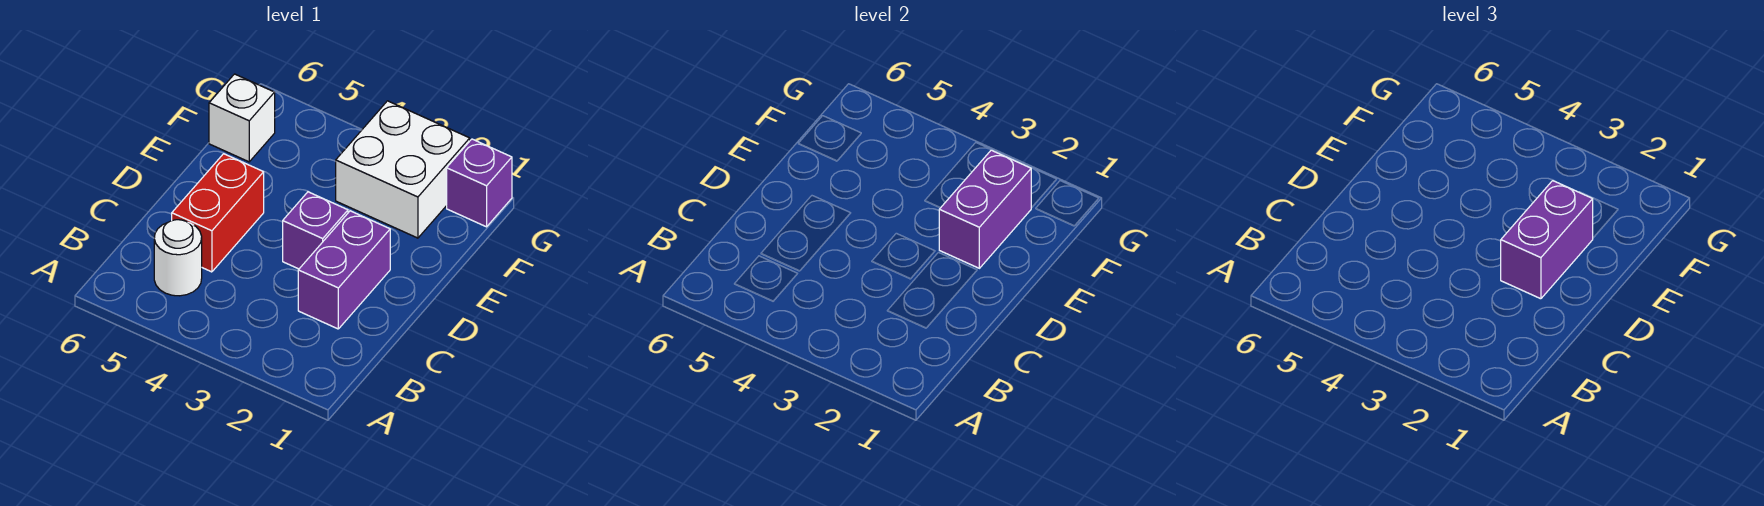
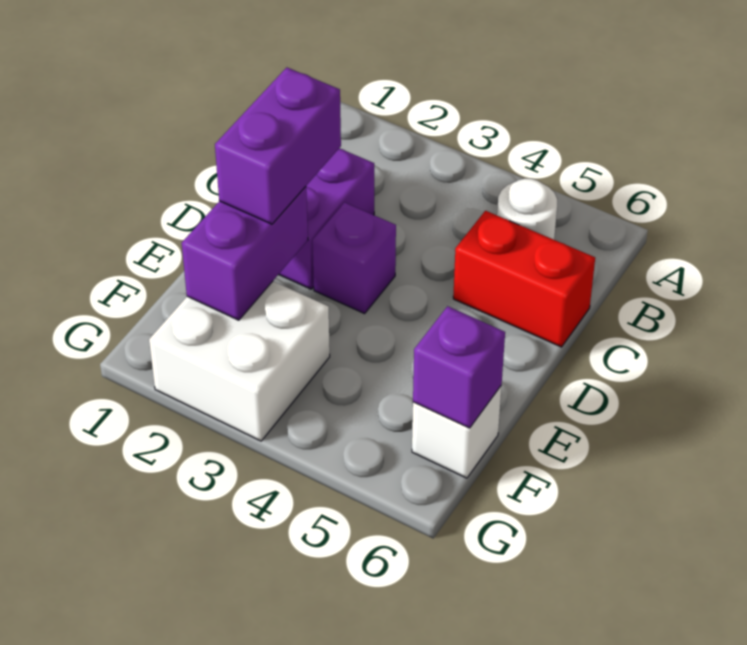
red brick C5:D5 level 1 -> red brick C5:C6 level 1
purple brick G1 level 1 -> purple brick F6 level 2

